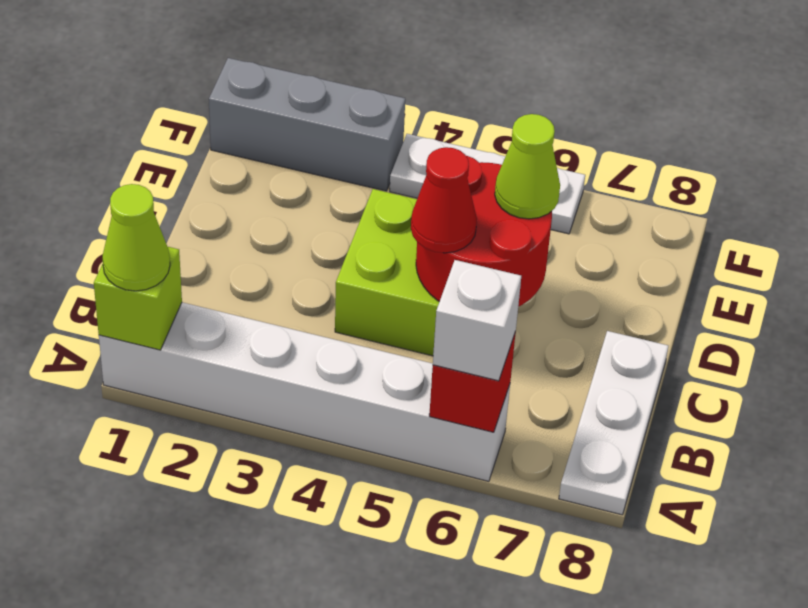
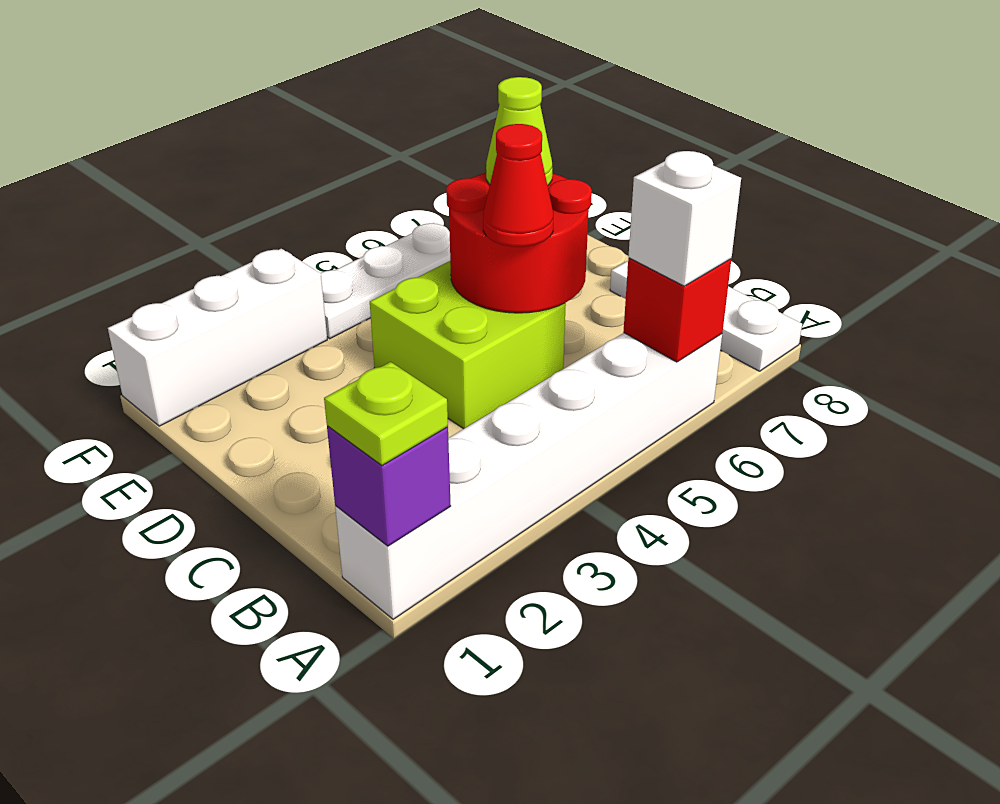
lime brick A1 level 2 -> purple brick A1 level 2
lime cone A1 level 3 -> lime plate A1 level 3
grey brick F1:F3 level 1 -> white brick F1:F3 level 1

